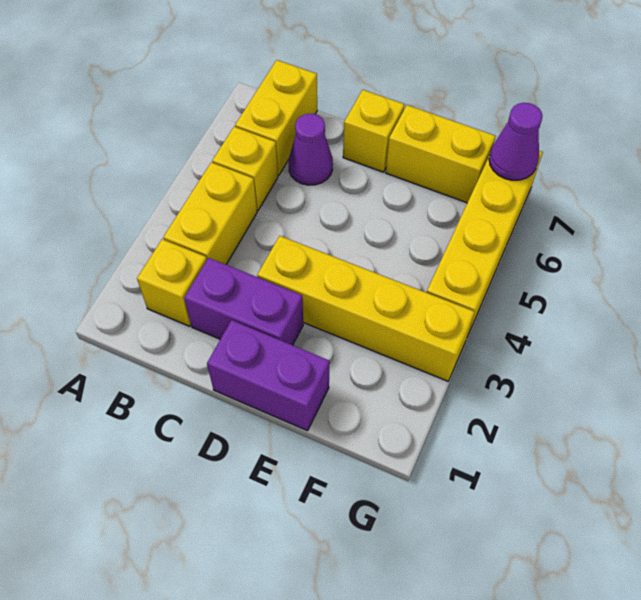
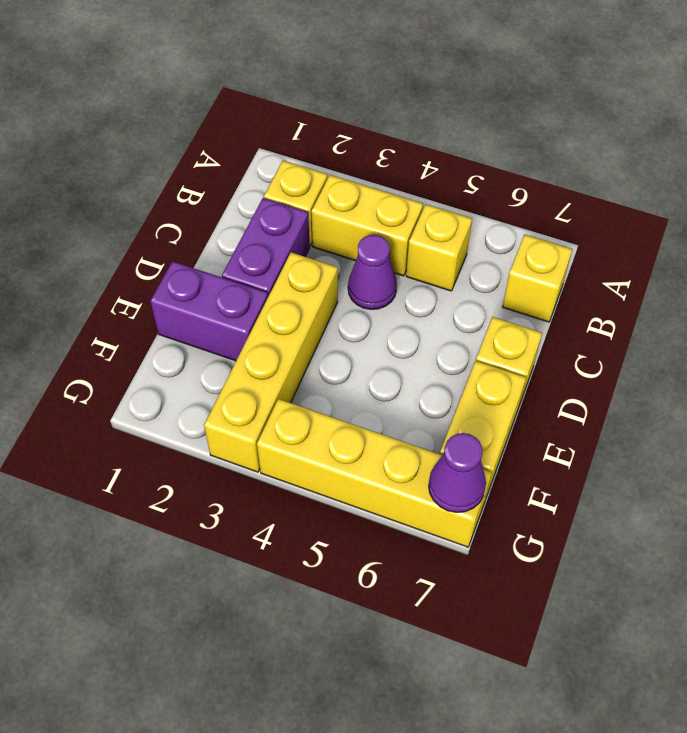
yellow brick B6:B7 level 1 -> yellow brick B7 level 1
purple cone C6 level 1 -> purple cone C4 level 1
purple brick D1:E1 level 1 -> purple brick E1:E2 level 1

